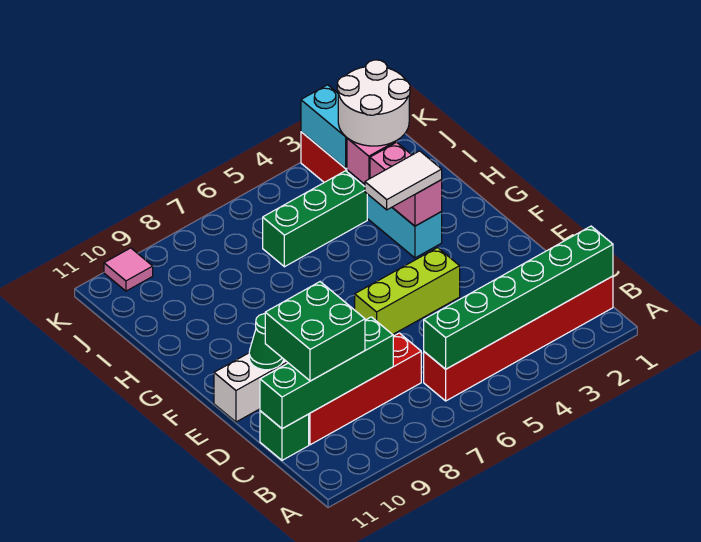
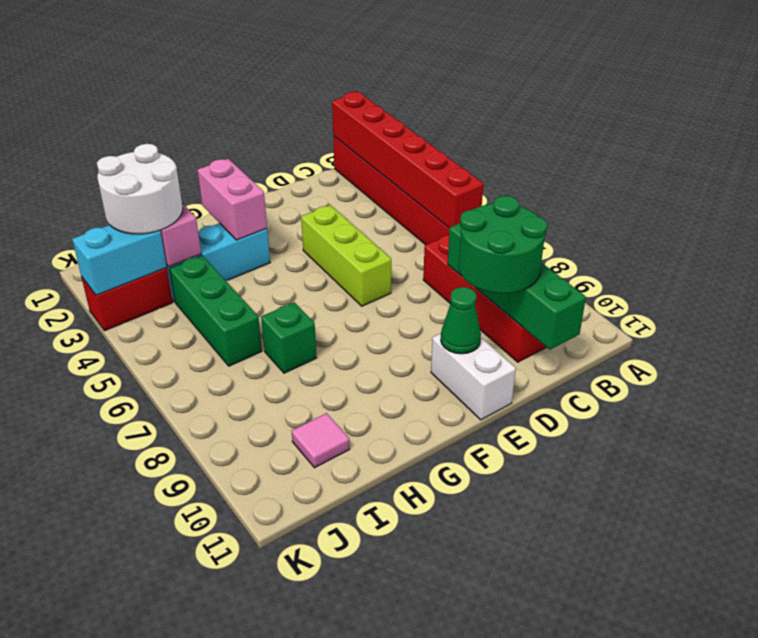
green brick B1:B6 level 2 -> red brick B1:B6 level 2
green brick C9:D10 level 3 -> green round brick C9:D10 level 3
green brick C11 level 1 -> green brick H7 level 1
pink brick G3:H3 level 2 -> pink brick G2:G3 level 2
white tile G3:G4 level 3 -> none
pink tile K10 level 1 -> pink tile I10 level 1

